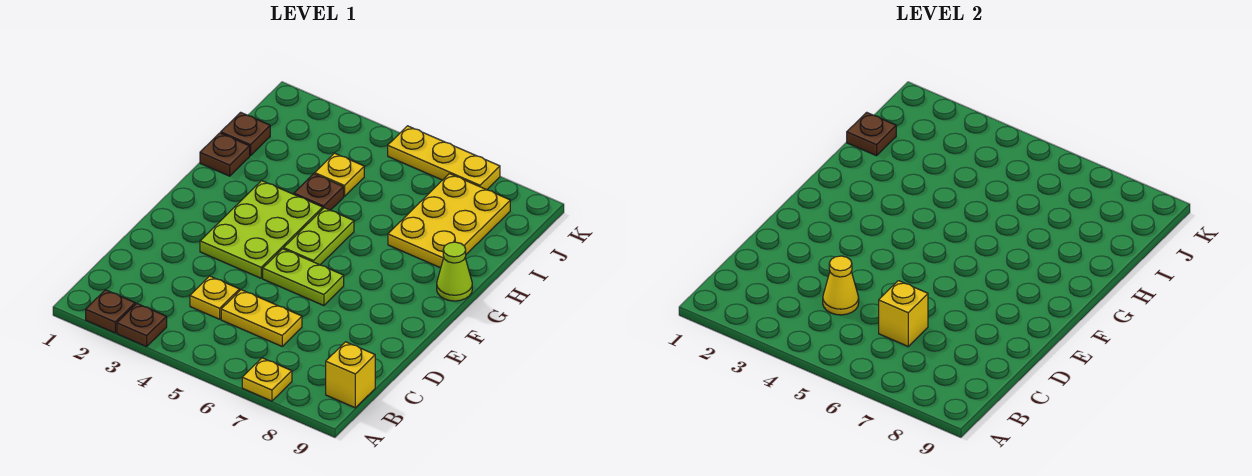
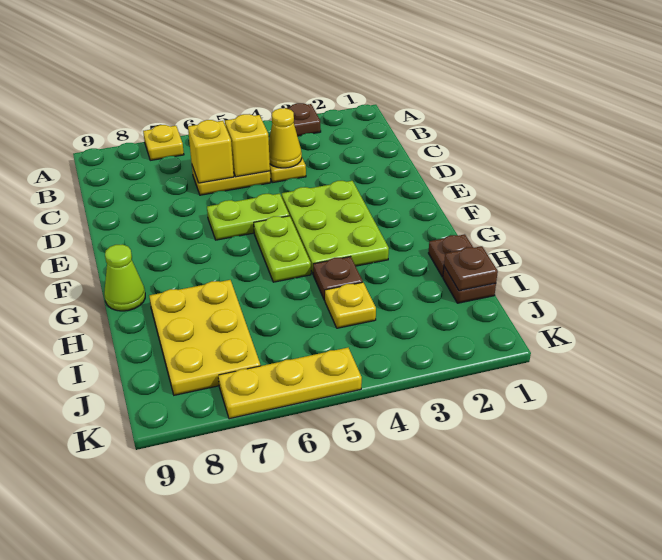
brown plate A2 level 1 -> none
yellow brick B9 level 1 -> yellow brick C5 level 2

